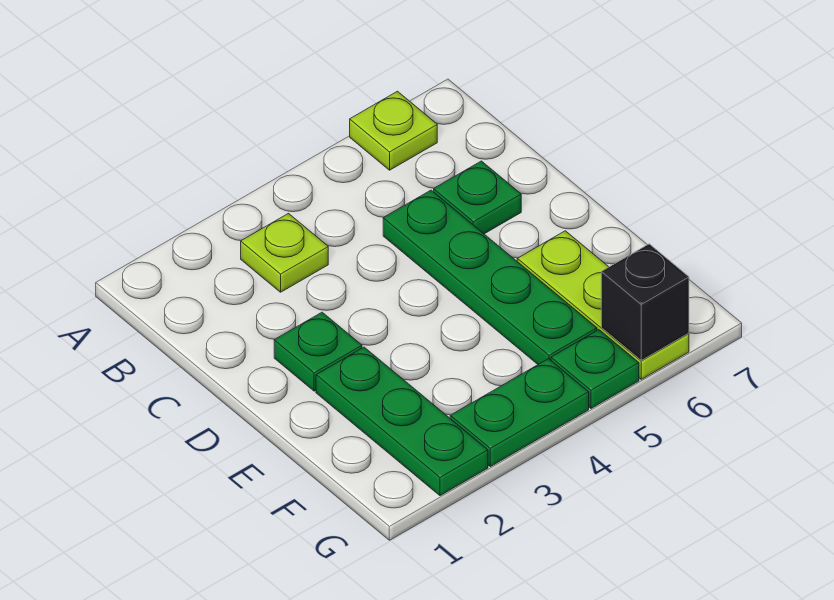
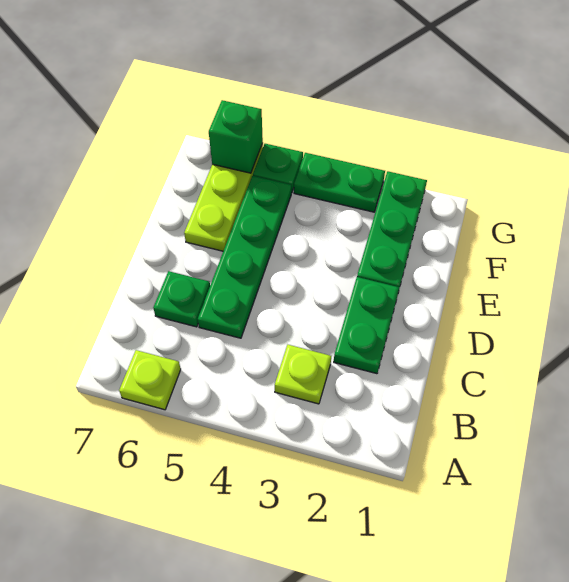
green plate D2 level 1 -> green plate C2:D2 level 1
black brick G6 level 2 -> green brick G6 level 2

